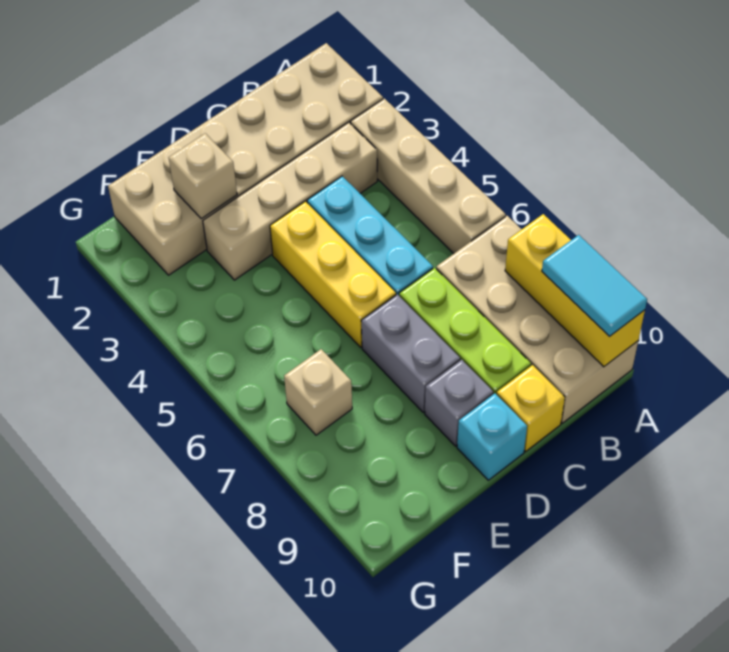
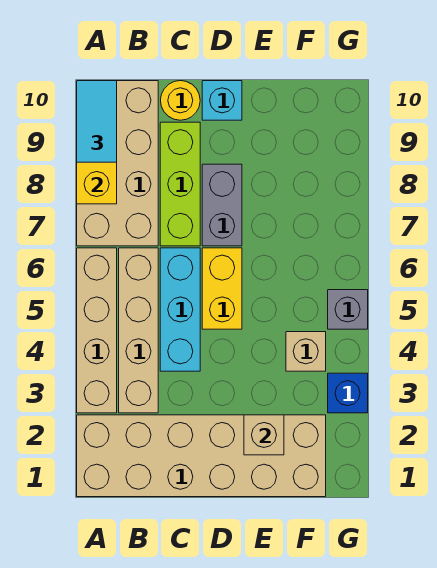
tan brick B3:E3 level 1 -> tan brick B3:B6 level 1
yellow brick C10 level 1 -> yellow round brick C10 level 1
yellow brick D4:D6 level 1 -> yellow brick D5:D6 level 1
grey brick D9 level 1 -> grey brick G5 level 1
tan brick F7 level 1 -> tan brick F4 level 1
none -> blue brick G3 level 1

